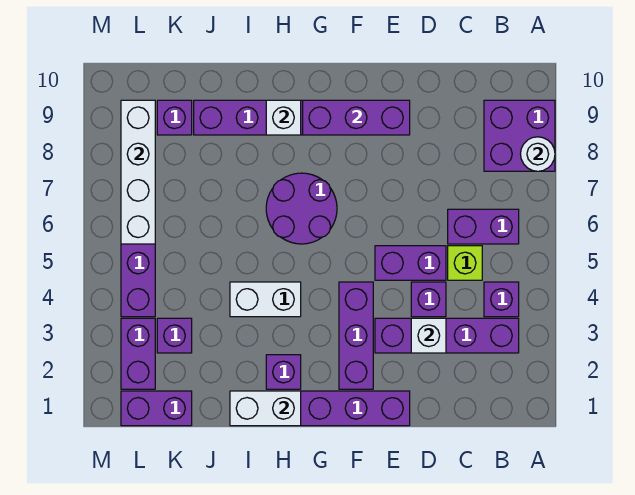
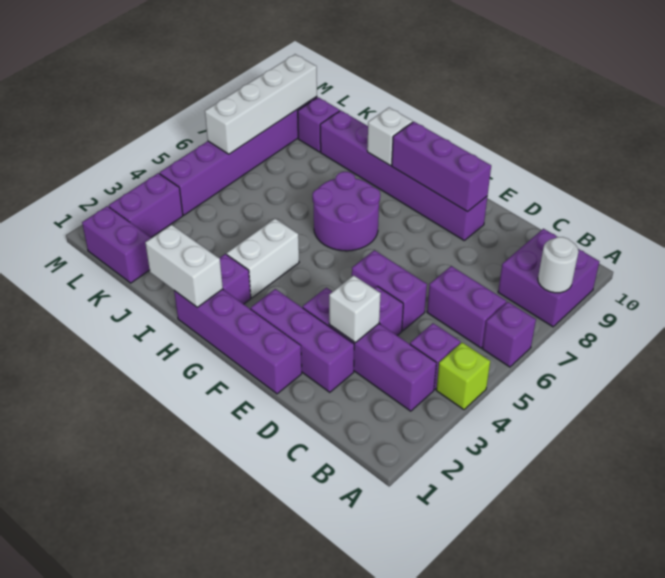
lime brick C5 level 1 -> lime brick A4 level 1
purple brick F2:F4 level 1 -> purple brick D2:F2 level 1
white brick H4:I4 level 1 -> white brick H3:H4 level 1
purple brick K3 level 1 -> purple brick A6 level 1

